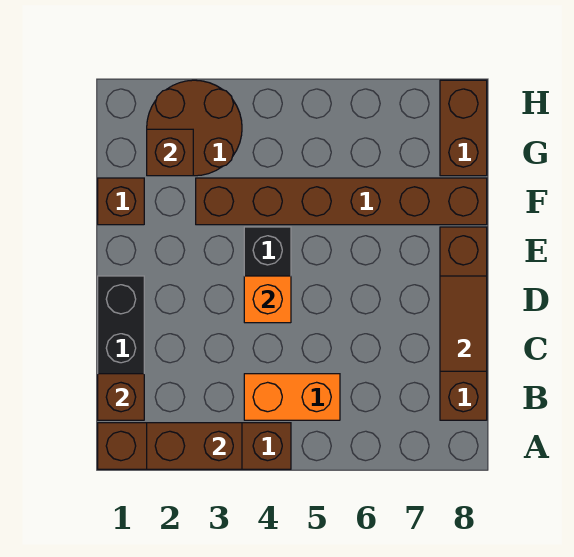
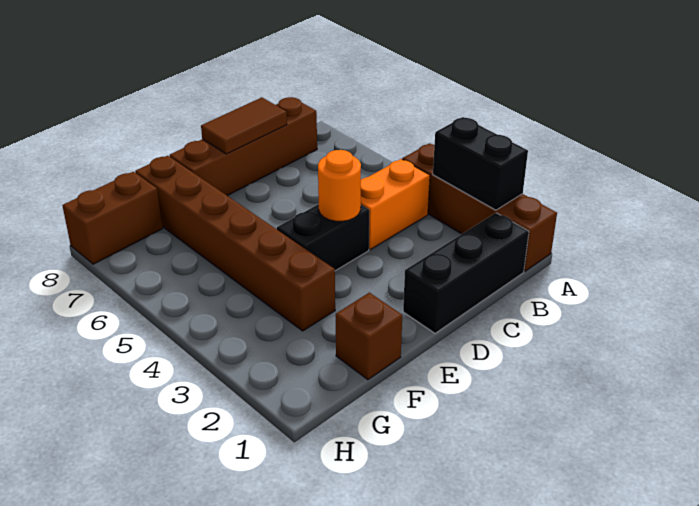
brown brick A2:A3 level 2 -> black brick A2:A3 level 2
brown brick B1 level 2 -> none
orange brick B4:B5 level 1 -> orange brick B4:C4 level 1
orange brick D4 level 2 -> orange round brick D4 level 2
brown round brick G2:H3 level 1 -> none
brown brick G2 level 2 -> none

